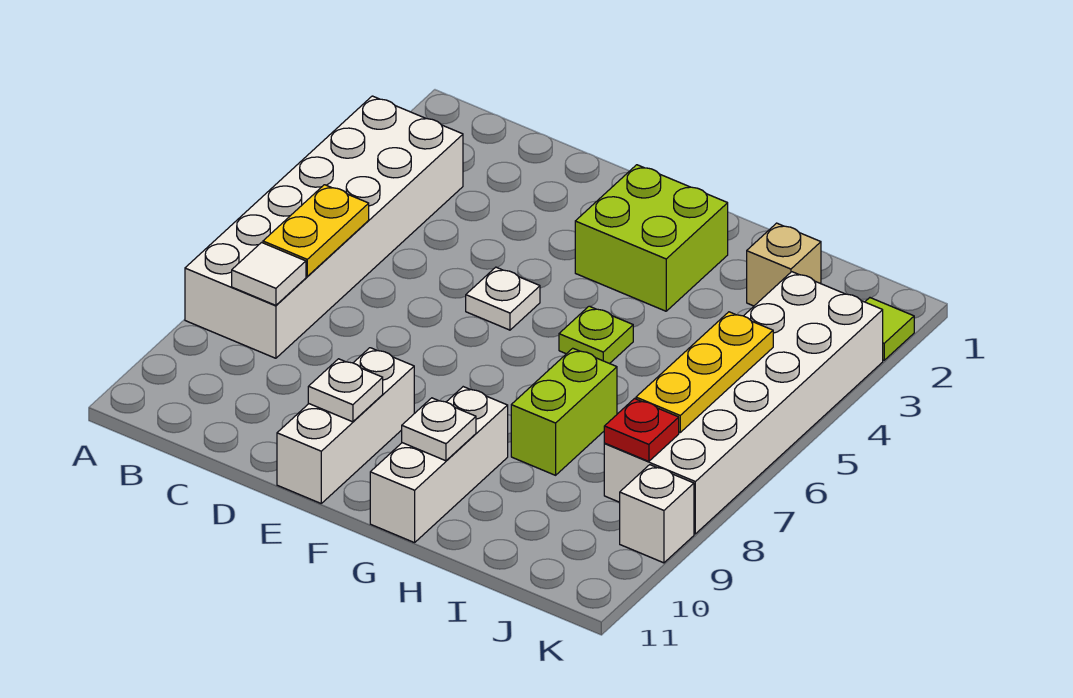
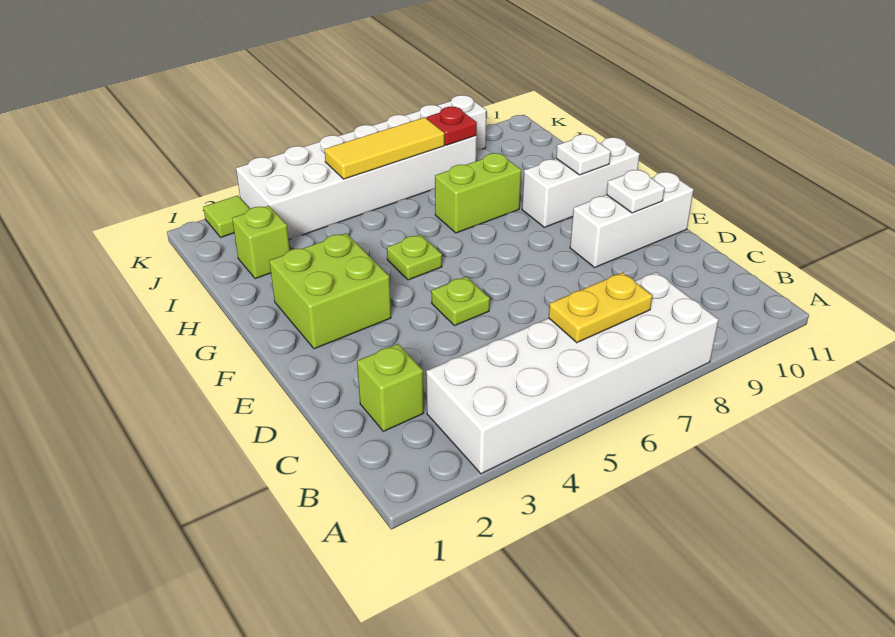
white tile B8 level 2 -> none
none -> lime brick C2 level 1
white plate E5 level 1 -> lime plate E5 level 1
tan brick I2 level 1 -> lime brick I2 level 1
yellow plate J5:J7 level 2 -> yellow tile J5:J7 level 2

